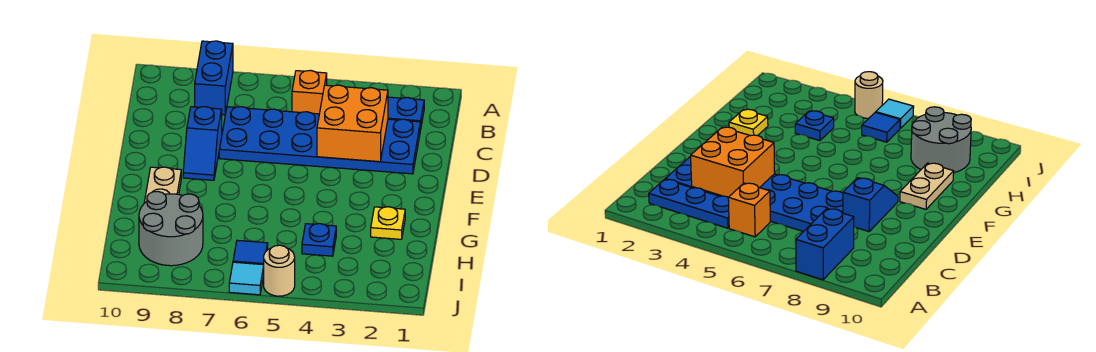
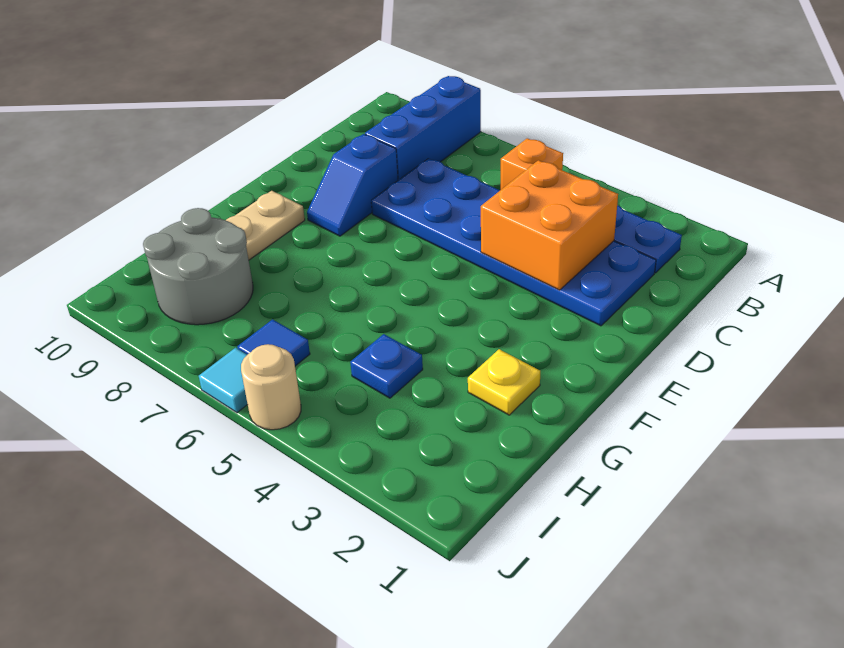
blue brick A8:B8 level 1 -> blue brick A8:C8 level 1

